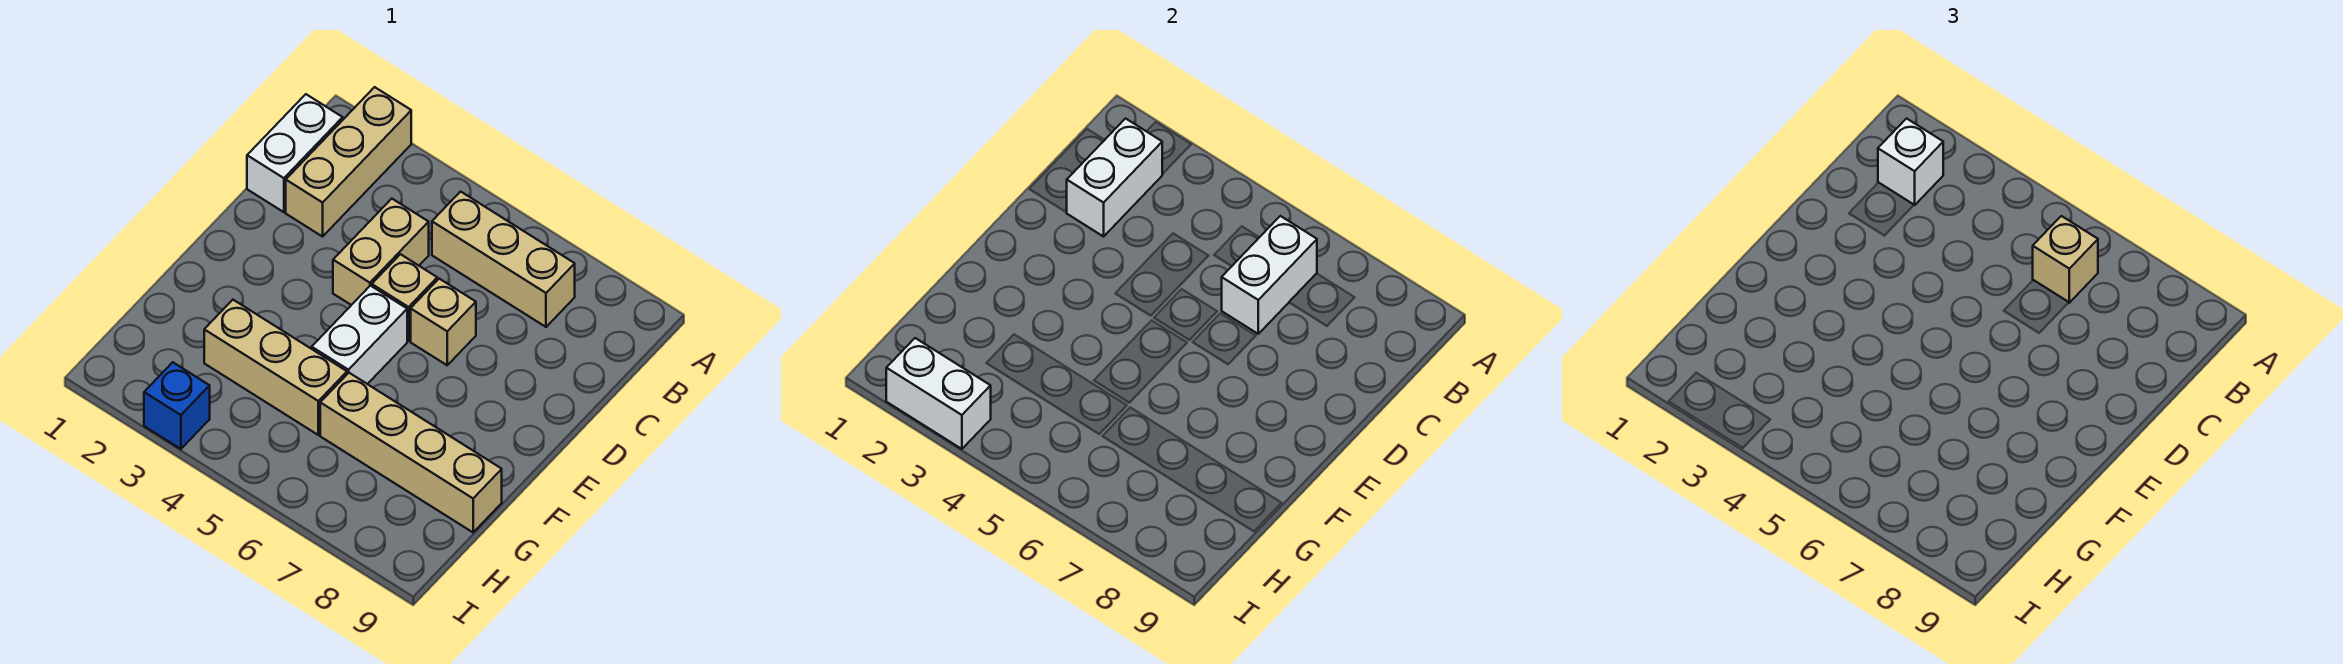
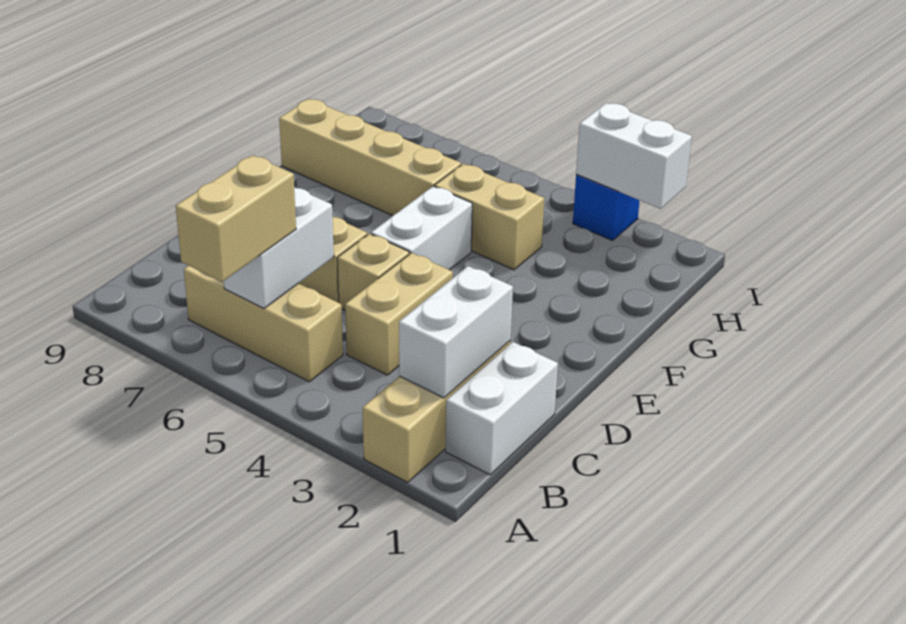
white brick B2 level 3 -> none
tan brick B6 level 3 -> tan brick A6:B6 level 3
tan brick G3:G5 level 1 -> tan brick G4:G5 level 1

